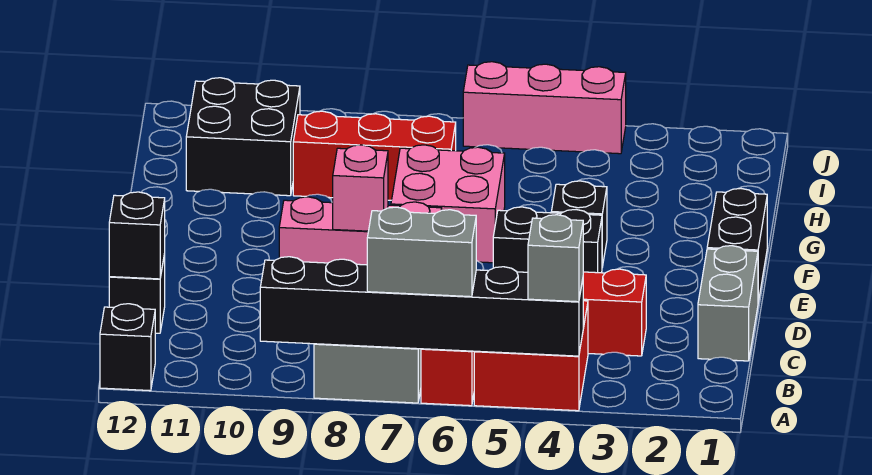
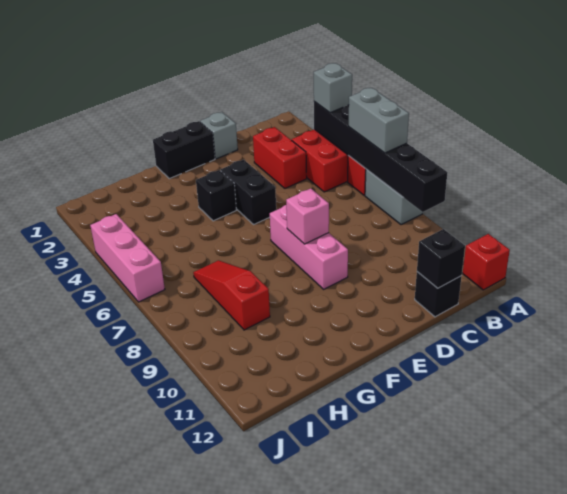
black brick A12 level 1 -> red brick A12 level 1
grey brick C1:D1 level 1 -> grey brick D1 level 1
pink brick F6:G7 level 1 -> none
red brick H7:H9 level 1 -> red slope H7:H9 level 1 top 9
black brick H10:I11 level 1 -> none

